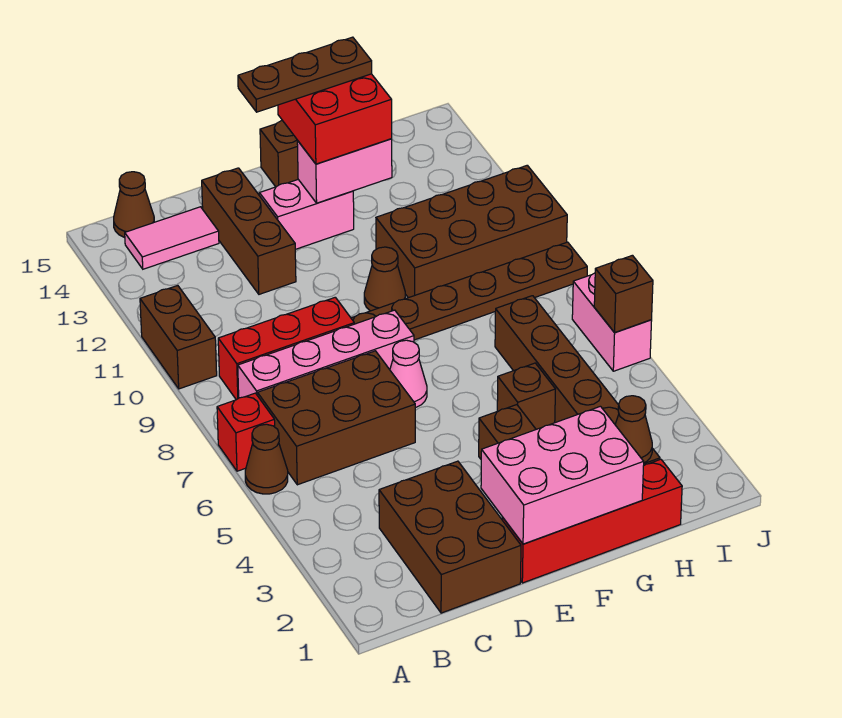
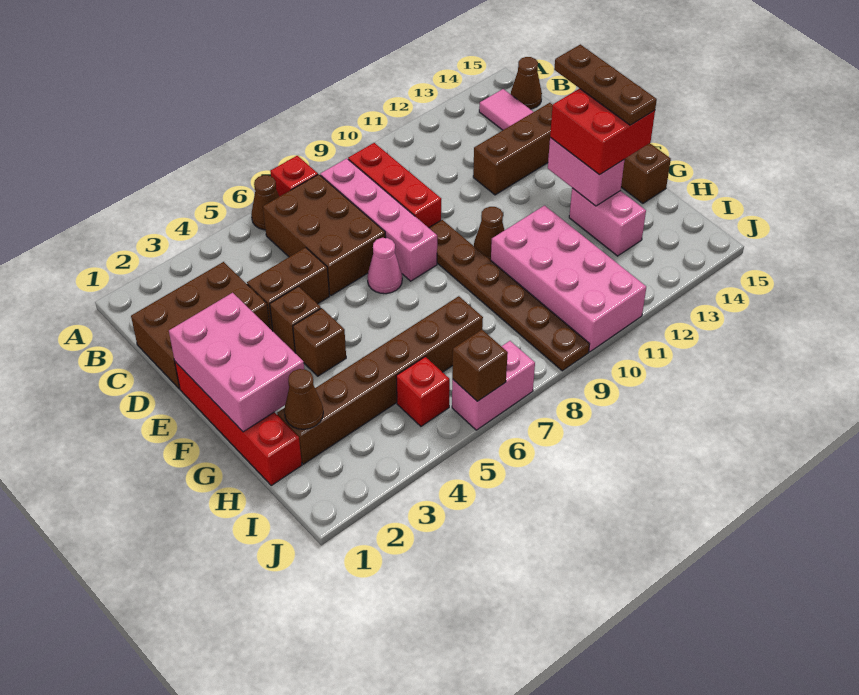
brown brick A10:A11 level 1 -> brown brick D4:D5 level 1
pink brick E13:F13 level 1 -> pink brick G13:H13 level 1
brown brick G5 level 1 -> brown brick E4 level 1
brown brick G10:J11 level 1 -> pink brick G10:J11 level 1
none -> red brick I5 level 1

